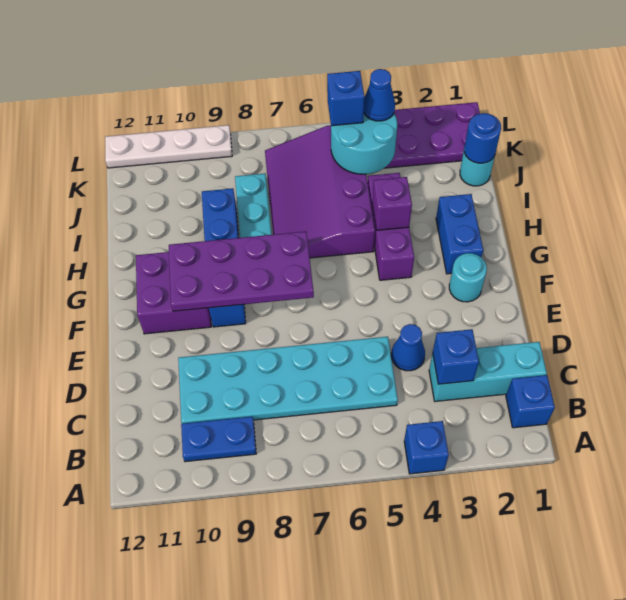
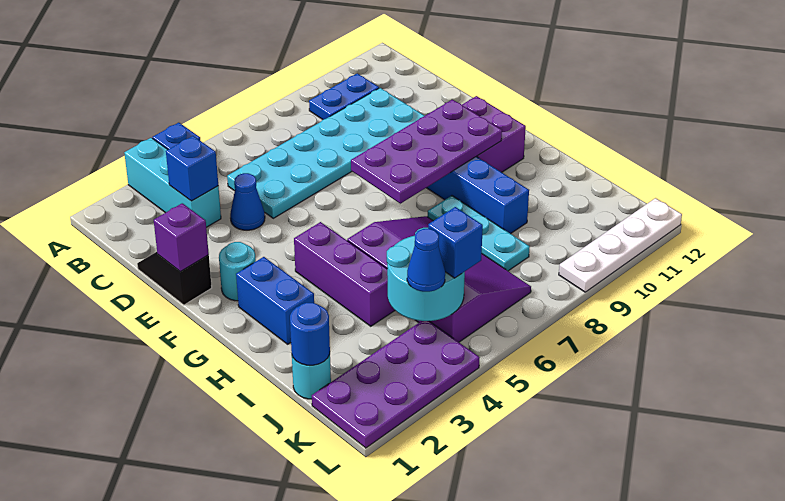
blue brick B1 level 1 -> none
cyan brick C1:C3 level 1 -> cyan brick A3:C3 level 1
none -> black slope D1:E1 level 1 top E
purple brick H4 level 2 -> purple brick E1 level 2

